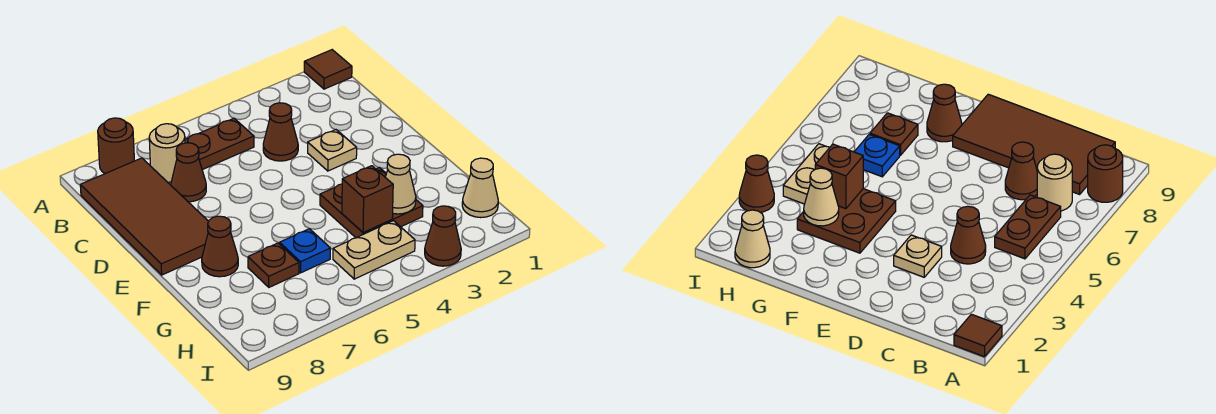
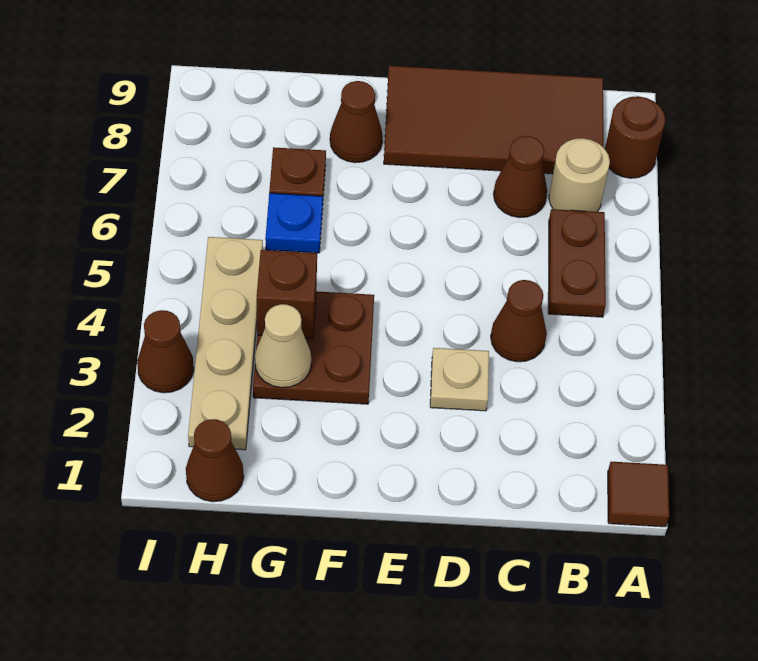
tan cone H1 level 1 -> brown cone H1 level 1
tan plate H4:H5 level 1 -> tan plate H2:H5 level 1

